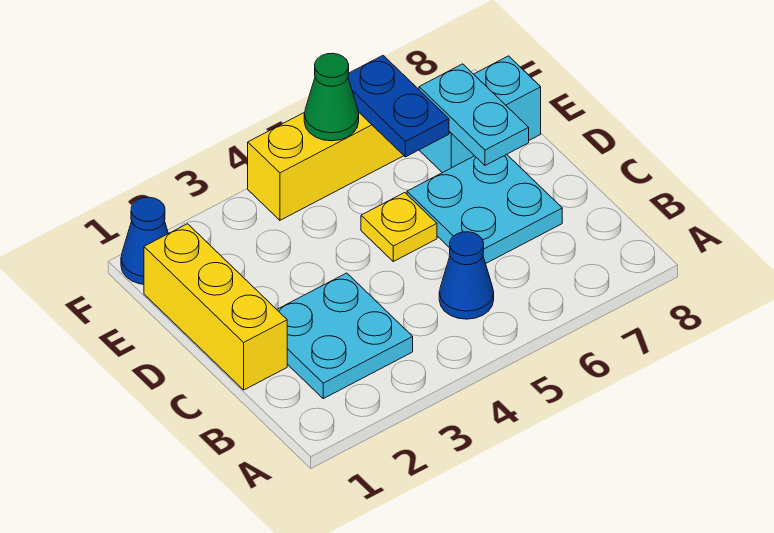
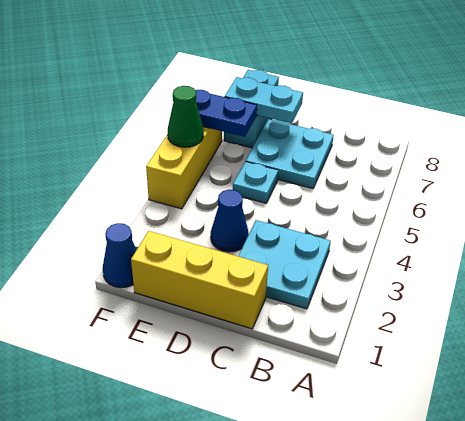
blue cone B5 level 1 -> blue cone D3 level 1
yellow plate D5 level 1 -> cyan plate D5 level 1

